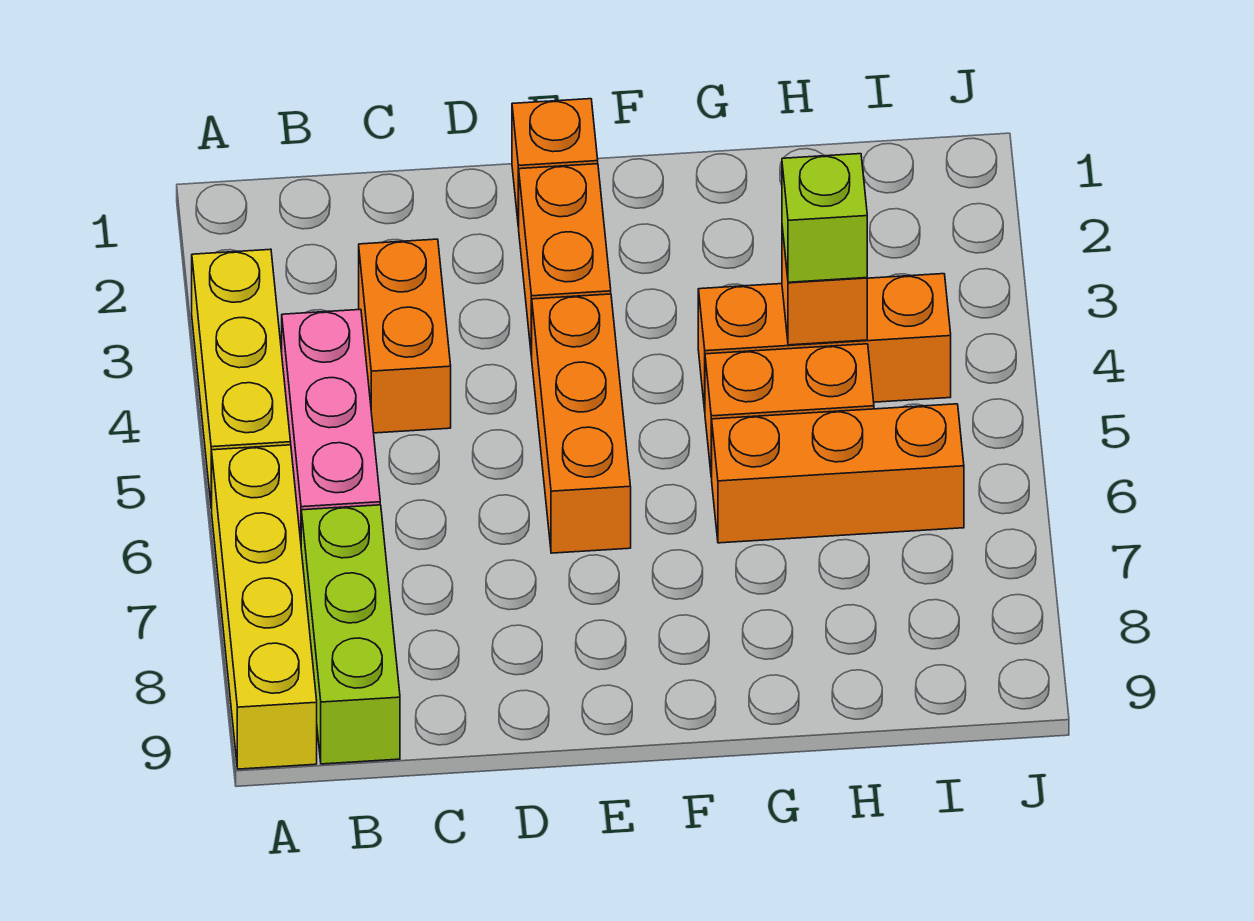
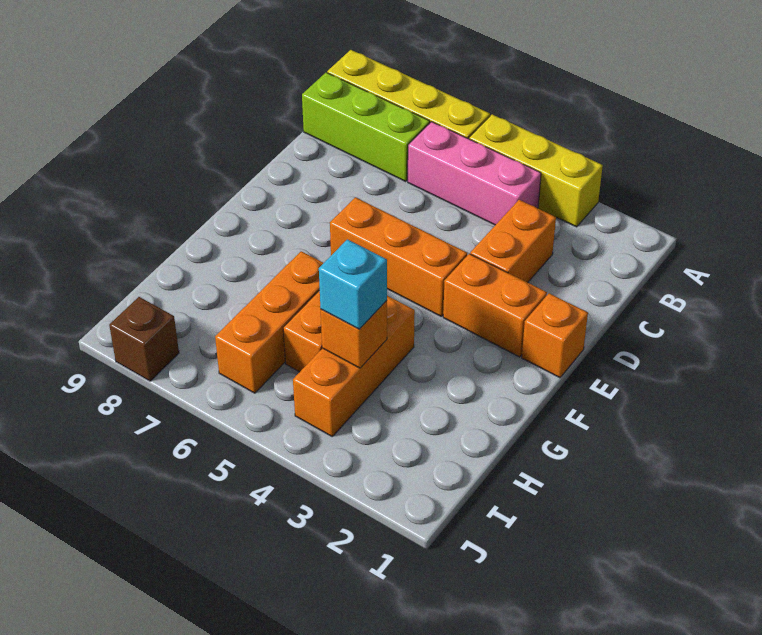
orange brick C3:C4 level 1 -> orange brick C3:D3 level 1
lime brick H4 level 3 -> cyan brick H4 level 3
none -> brown brick J8 level 1

